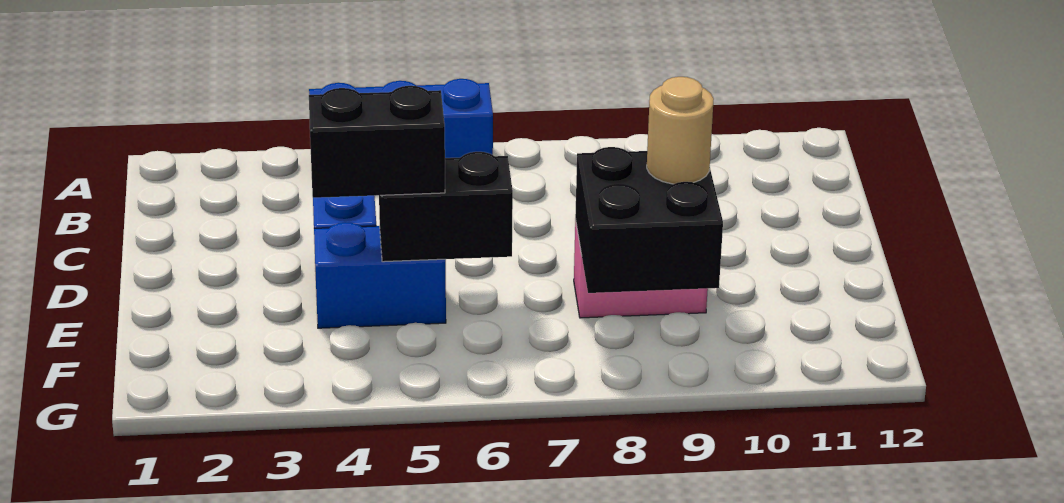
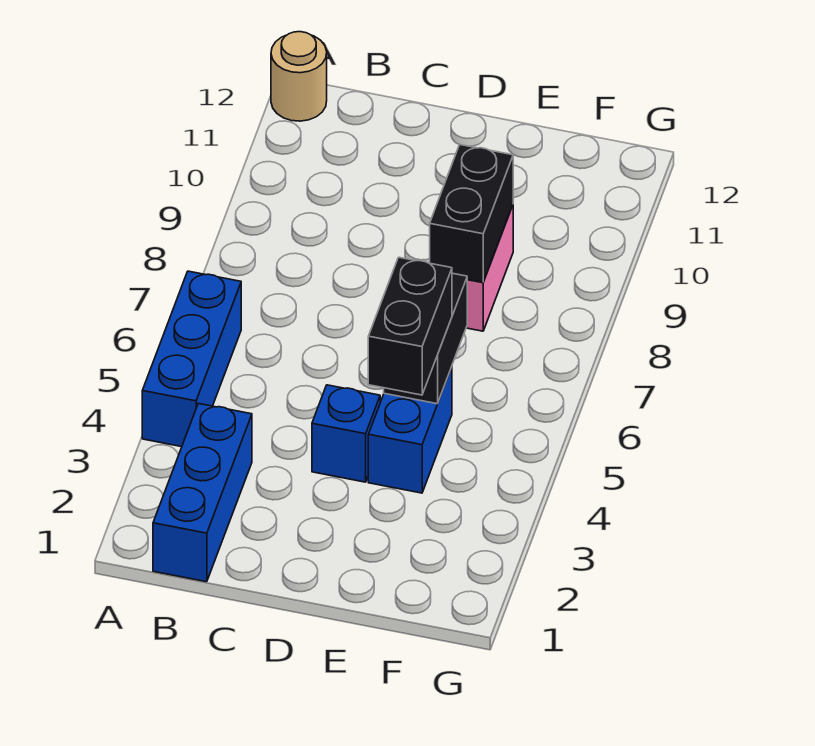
none -> blue brick B1:B3 level 1
black brick E8:F9 level 2 -> black brick E8:E9 level 2
tan round brick E9 level 3 -> tan round brick A12 level 1

